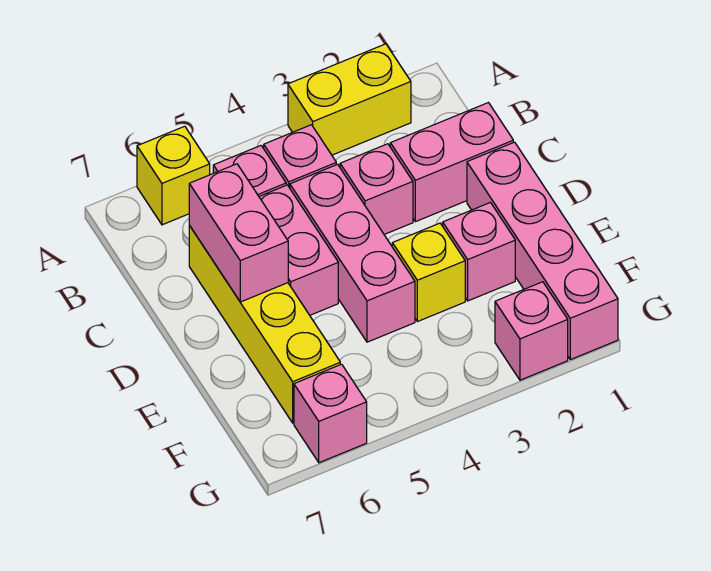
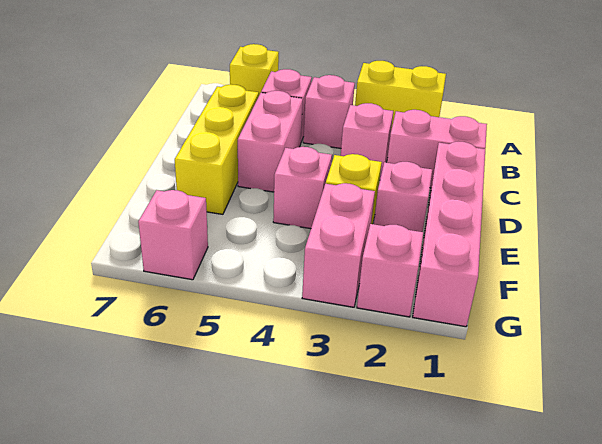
pink brick C4:E4 level 1 -> pink brick E4 level 1
yellow brick C6:F6 level 1 -> yellow brick C6:E6 level 1
pink brick C6:D6 level 2 -> pink brick F3:G3 level 1

